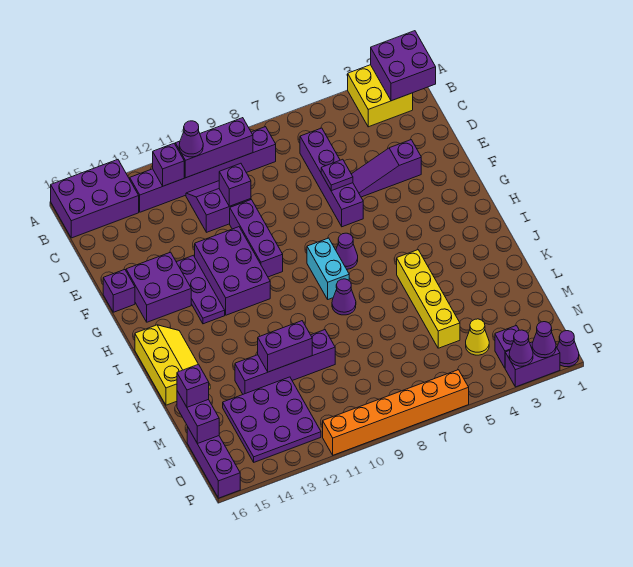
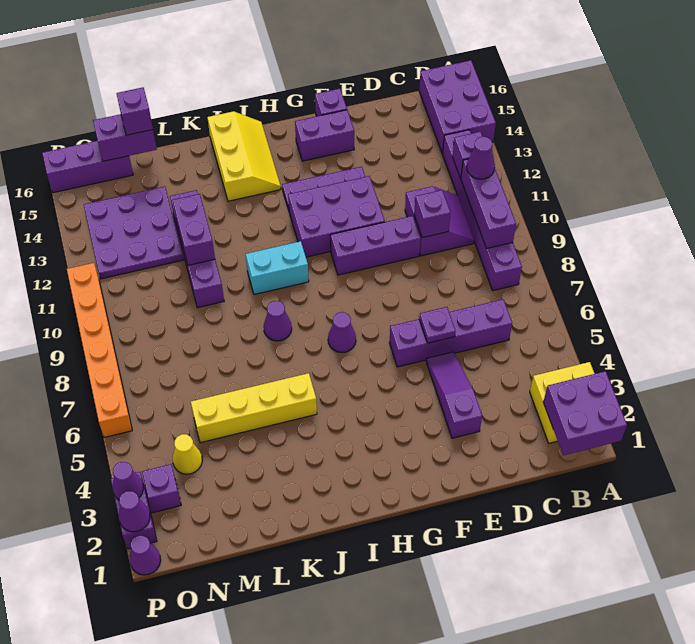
purple brick F14:G15 level 1 -> purple brick F15:G15 level 1
cyan brick H8:I8 level 1 -> cyan brick I10:J10 level 1
yellow slope I15:K16 level 1 top 16 -> yellow slope I14:J16 level 1 top J

